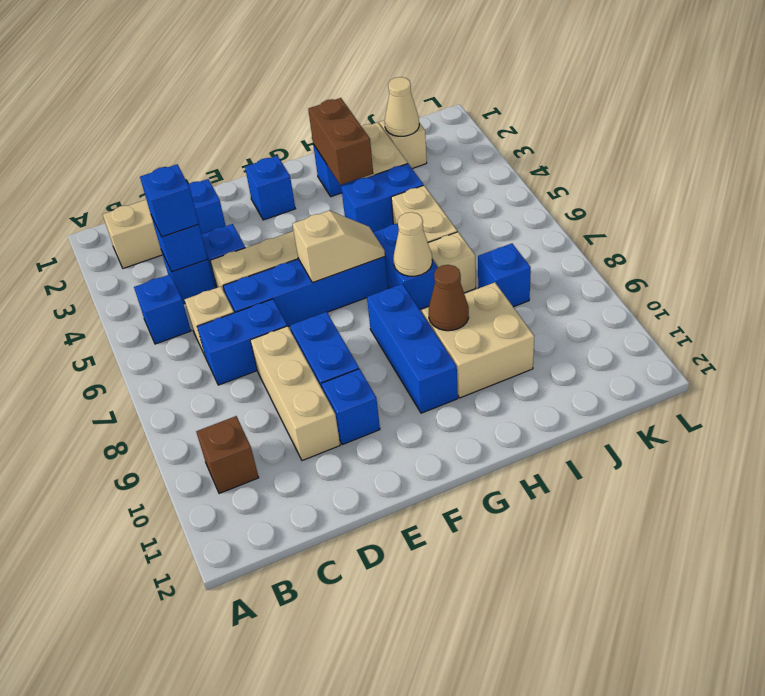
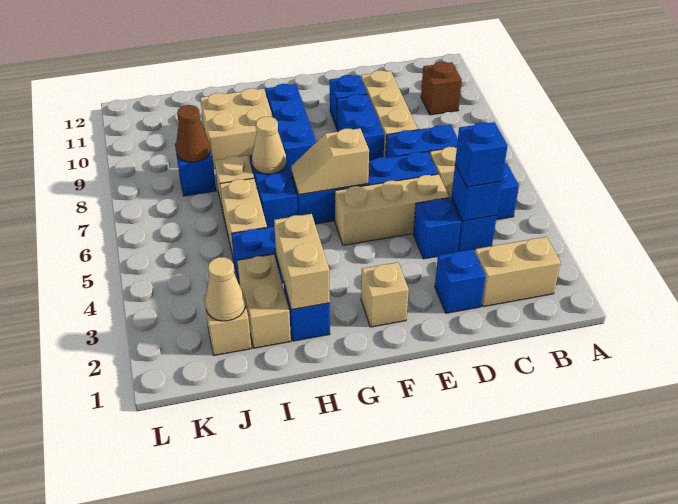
blue brick F2 level 1 -> tan brick F2 level 1
brown brick H2:H3 level 2 -> tan brick H2:H3 level 2
brown cone H9 level 2 -> brown cone J8 level 2

